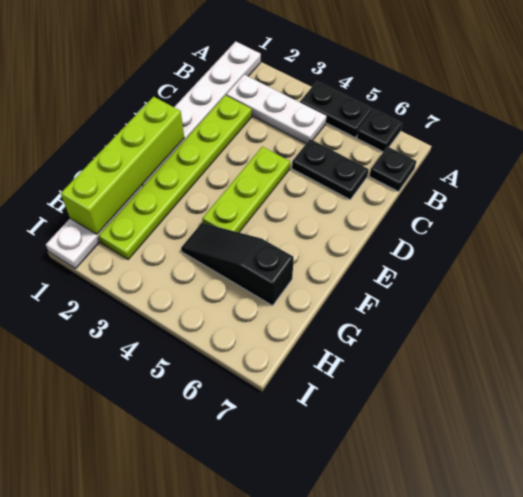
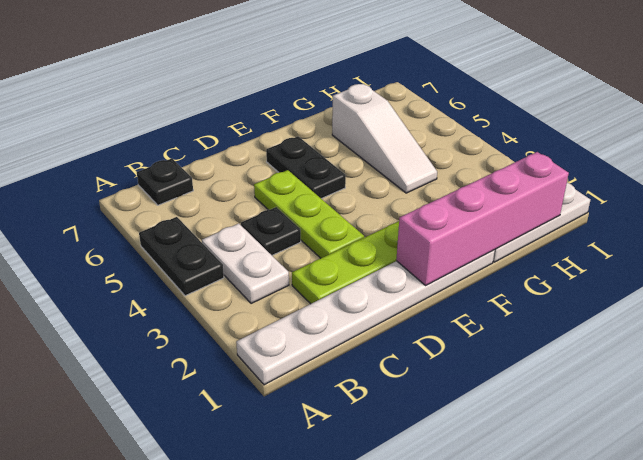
black plate A6 level 1 -> black plate C4 level 1
white plate B2:B4 level 1 -> white plate B3:B4 level 1
black plate C5:C6 level 1 -> black plate E5:E6 level 1
lime plate D4:F4 level 1 -> lime plate D3:D5 level 1
lime brick E1:H1 level 2 -> pink brick E1:H1 level 2
black slope G4:G6 level 1 top 6 -> white slope G4:G6 level 1 top 6

